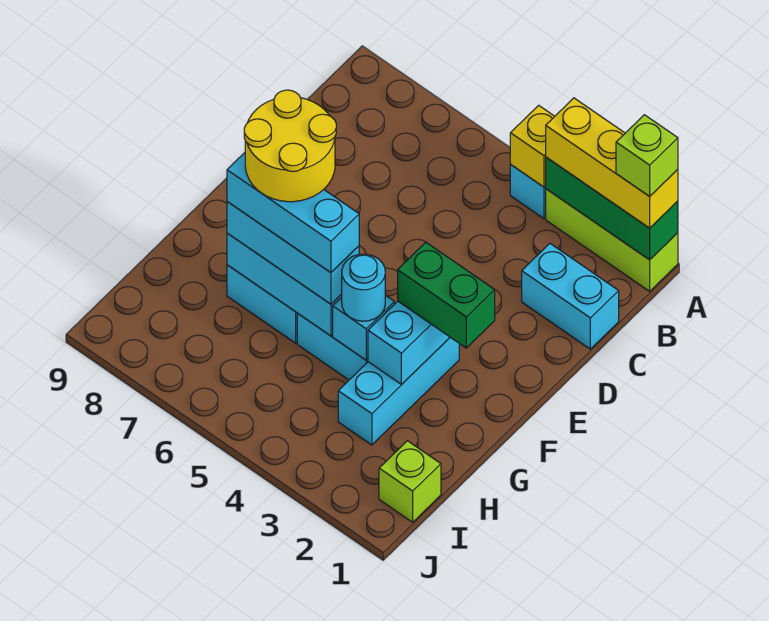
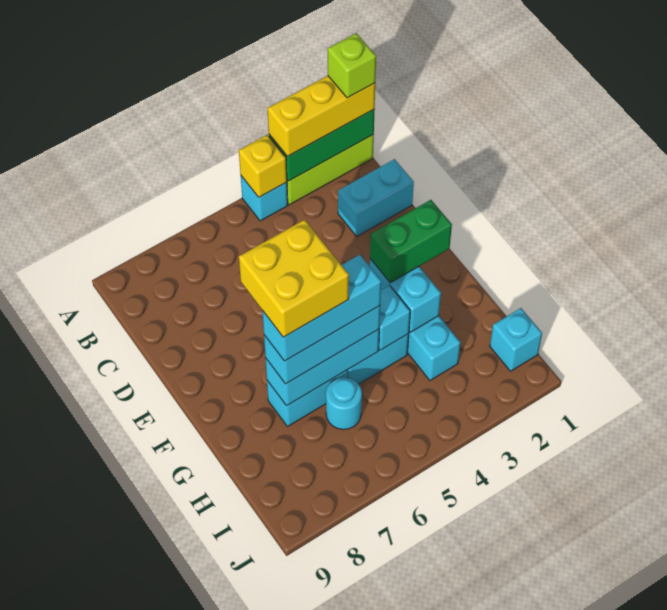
yellow round brick F6:G7 level 5 -> yellow brick F6:G7 level 5
cyan round brick G4 level 3 -> cyan round brick H6 level 1
lime brick I1 level 1 -> cyan brick I1 level 1

